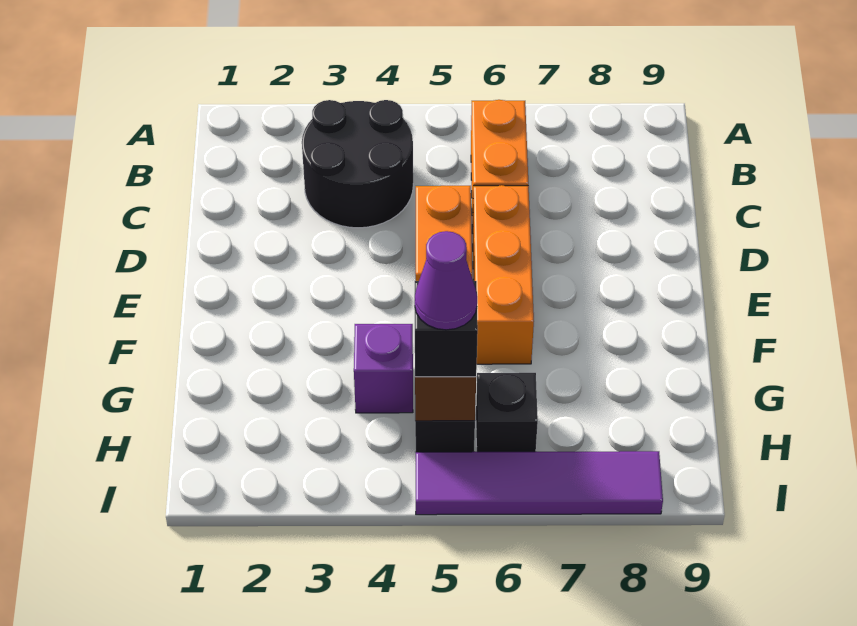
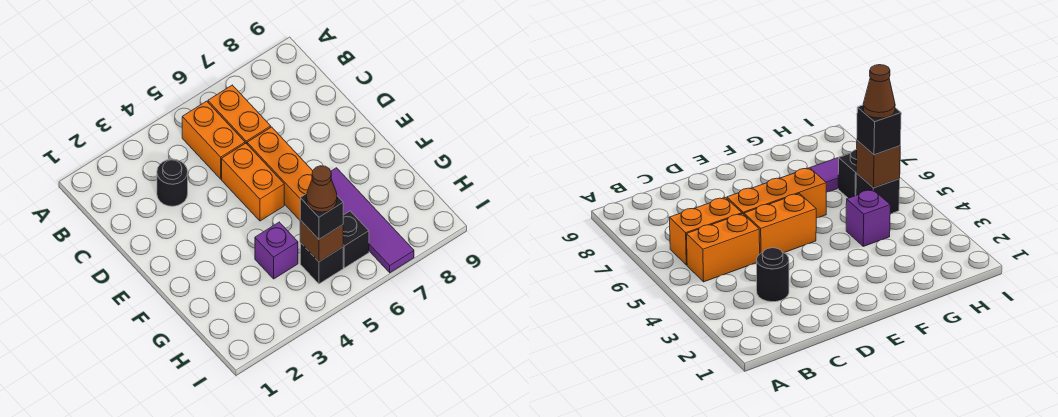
black round brick B3:C4 level 1 -> black round brick C3 level 1
none -> orange brick B5:C5 level 1
purple cone H5 level 4 -> brown cone H5 level 4
purple tile I5:I8 level 1 -> purple tile F7:I7 level 1

